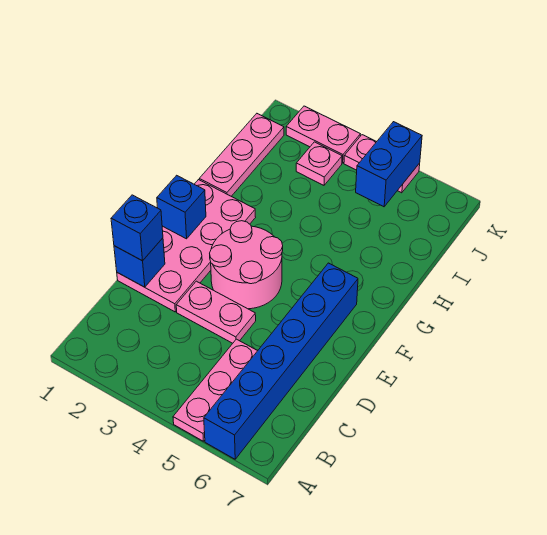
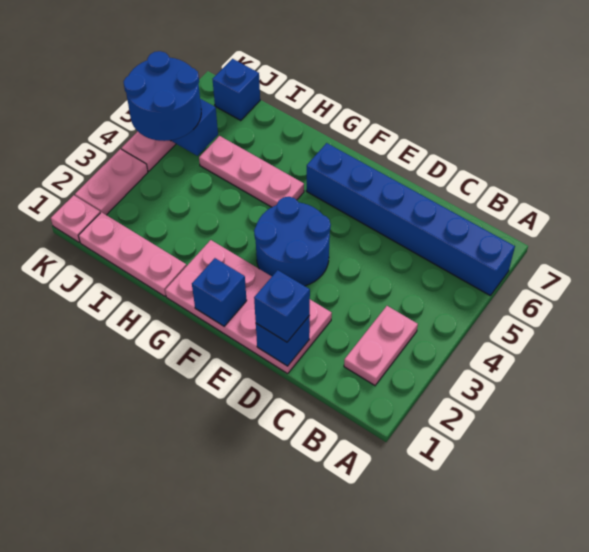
pink plate A5:C5 level 1 -> pink plate G5:I5 level 1
pink plate D3:D4 level 1 -> pink plate B2:B3 level 1
pink round brick E3:F4 level 1 -> blue round brick E3:F4 level 1
pink plate J3 level 1 -> pink plate K1 level 1
none -> blue round brick J4:K5 level 3
none -> blue brick J7 level 1

